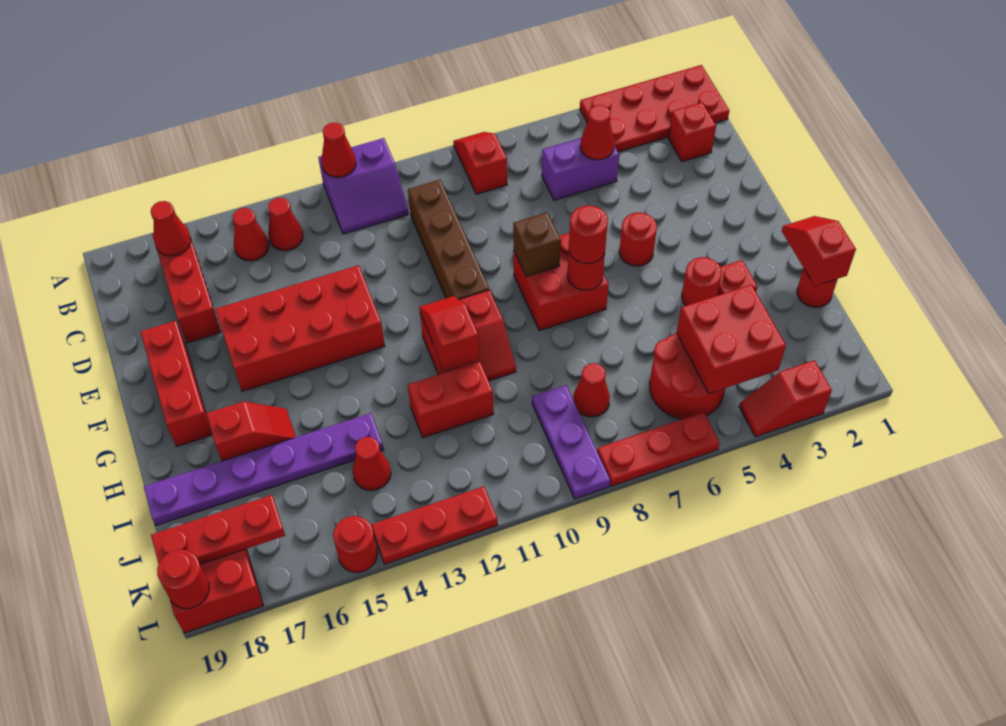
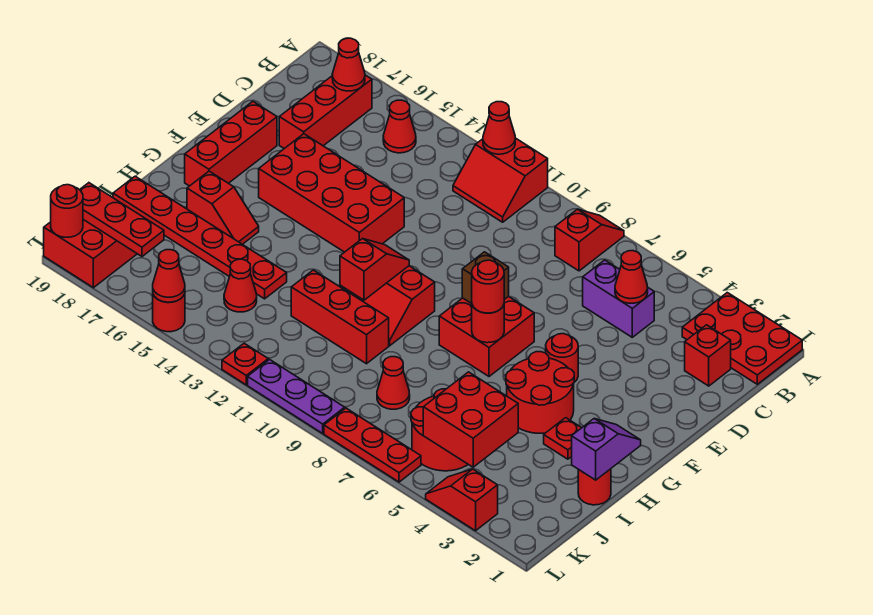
red plate A1:B4 level 1 -> red plate A1:B3 level 1
purple slope A11:B12 level 1 top A -> red slope A11:B12 level 1 top A
red cone B14 level 1 -> red cone L15 level 2
brown brick C10:F10 level 1 -> none
red slope H1:I1 level 2 top I -> purple slope H1:I1 level 2 top I
red round brick H4 level 1 -> red round brick G4:H5 level 1
red brick I11:I12 level 1 -> red brick I10:I12 level 1
purple plate I14:I19 level 1 -> red plate I14:I19 level 1
purple plate J9:L9 level 1 -> purple plate L9:L11 level 1
red plate L12:L14 level 1 -> red plate L12 level 1

